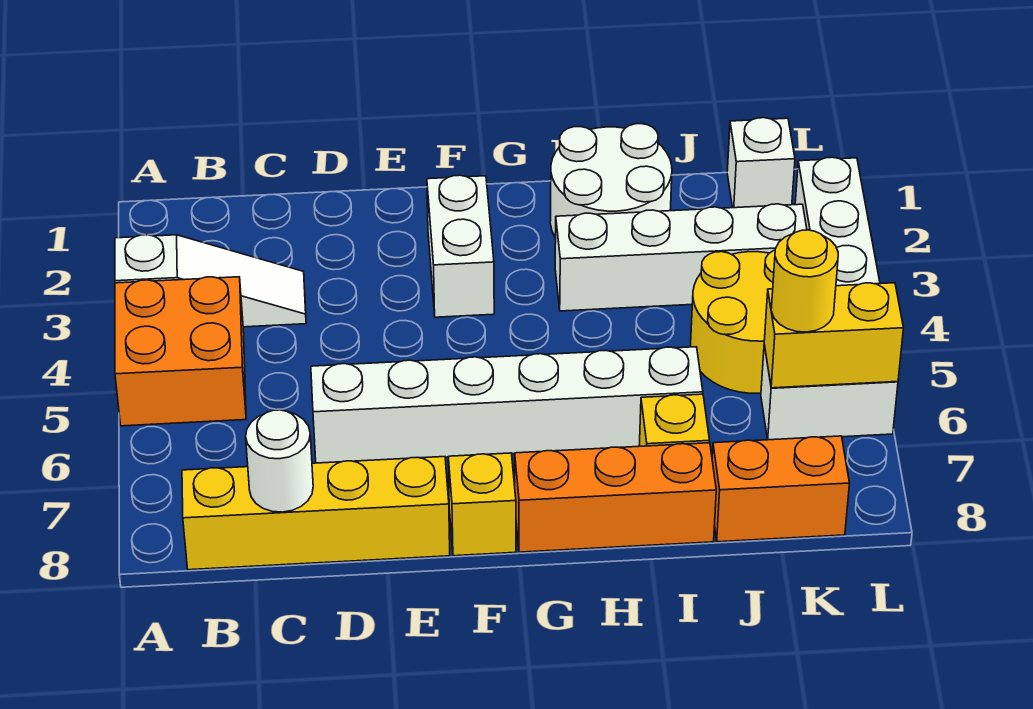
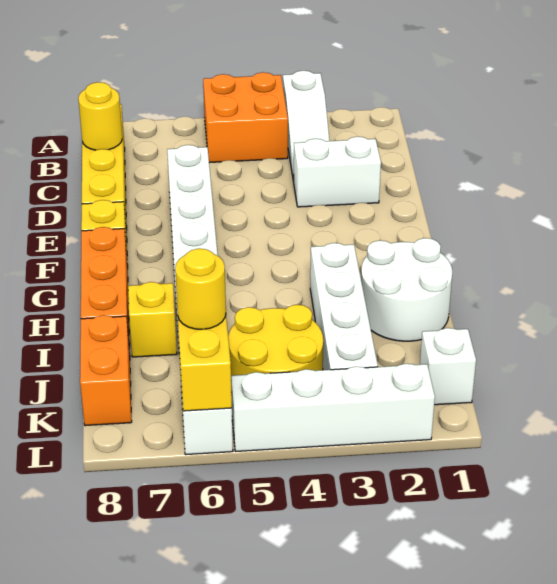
white round brick C8 level 2 -> yellow round brick C8 level 2
white brick F2:F3 level 1 -> white brick D2:D3 level 1

